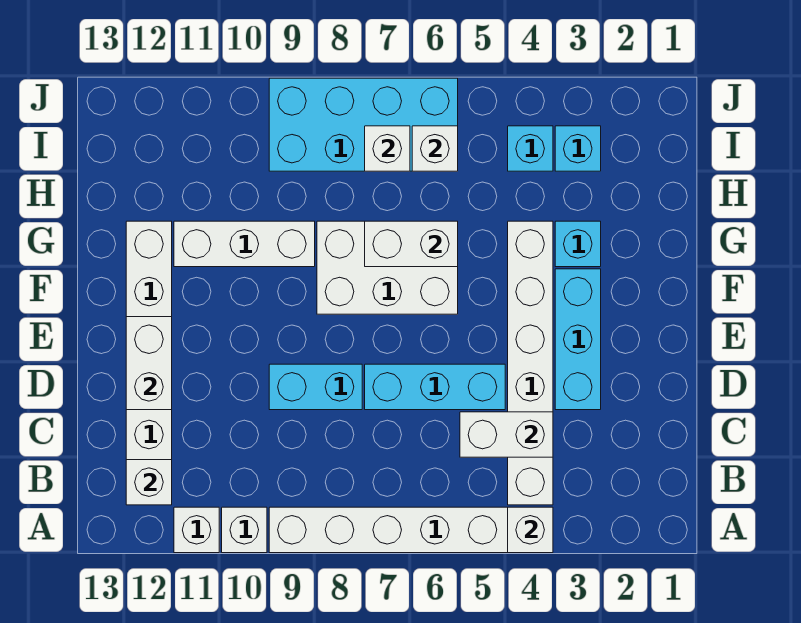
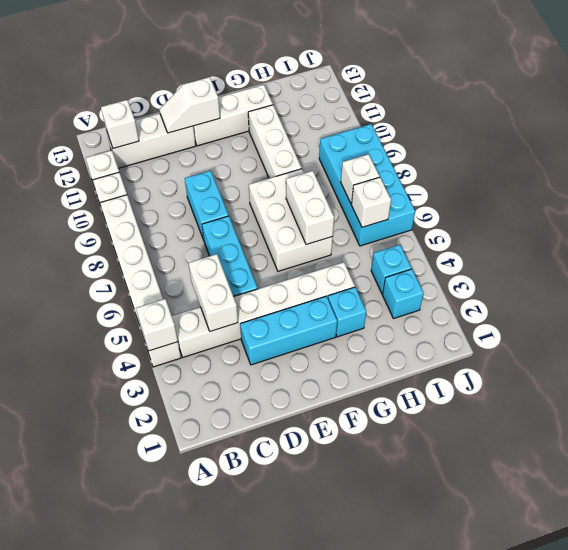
white brick D12:E12 level 2 -> white slope D12:E12 level 2 top E

